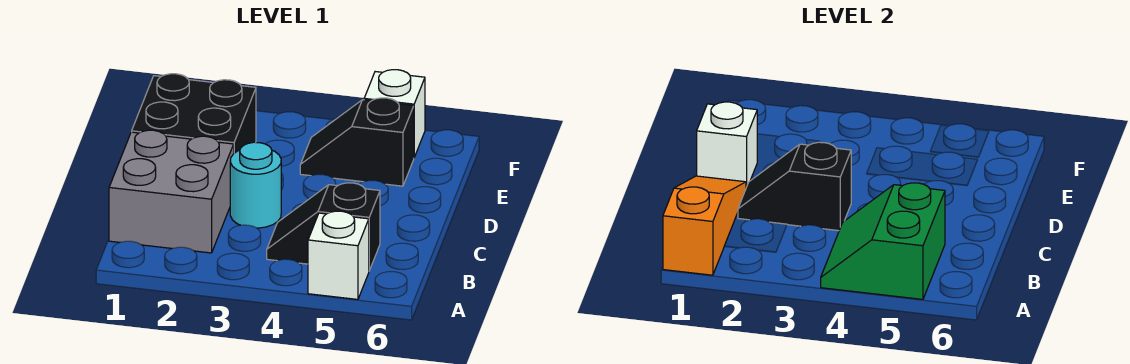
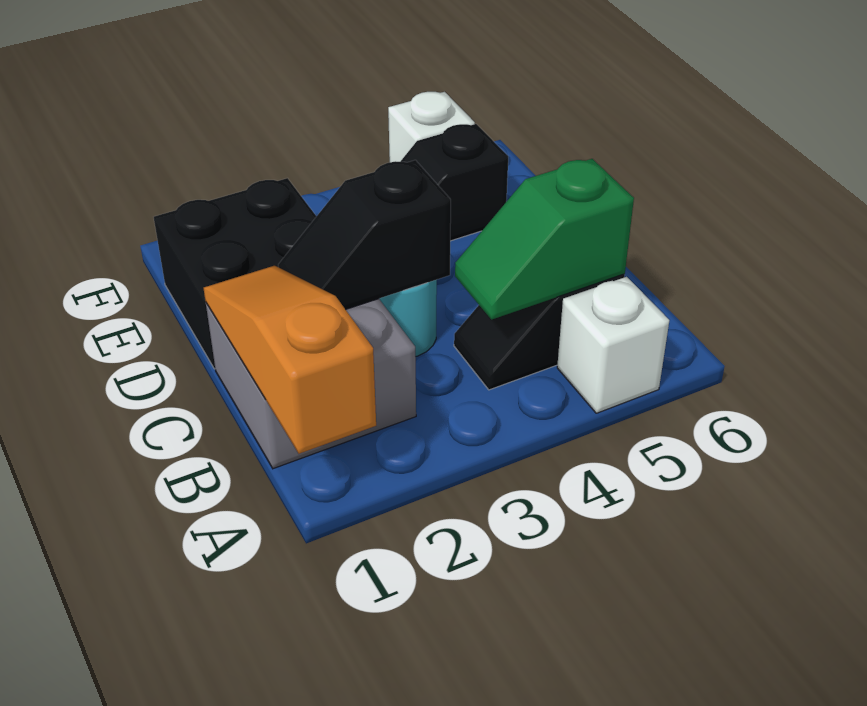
green slope A4:B5 level 2 top 5 -> green slope B4:B5 level 2 top 5
white brick D1 level 2 -> none

